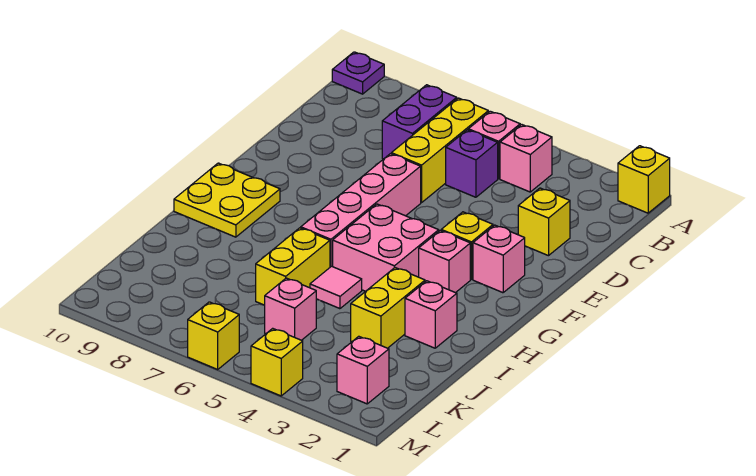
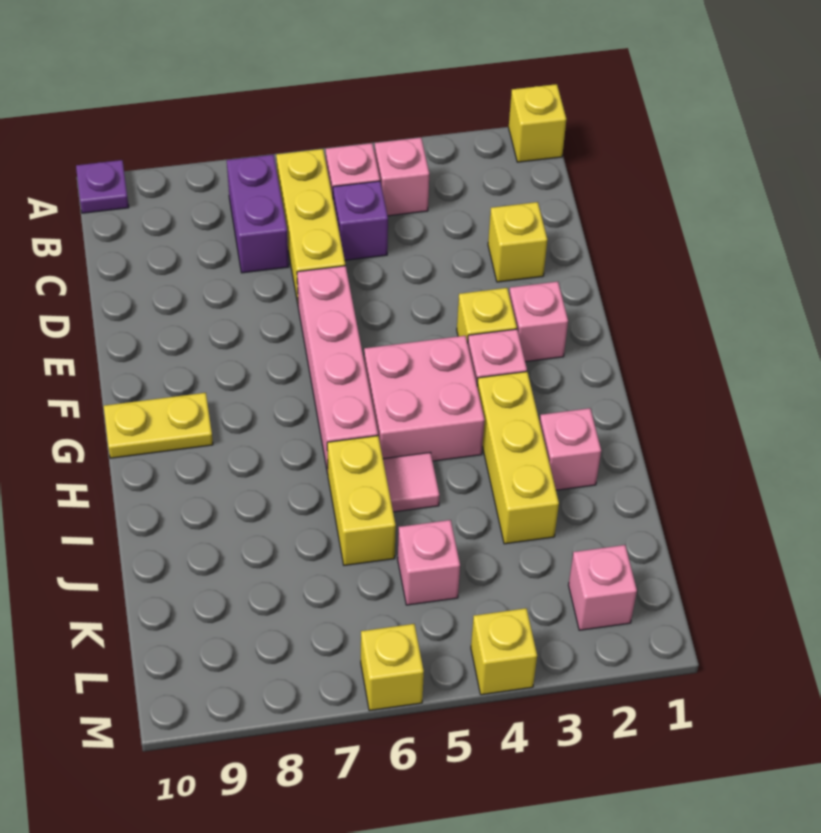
yellow plate G9:H10 level 1 -> yellow plate G9:G10 level 1
yellow brick I3:J3 level 1 -> yellow brick H3:J3 level 1

